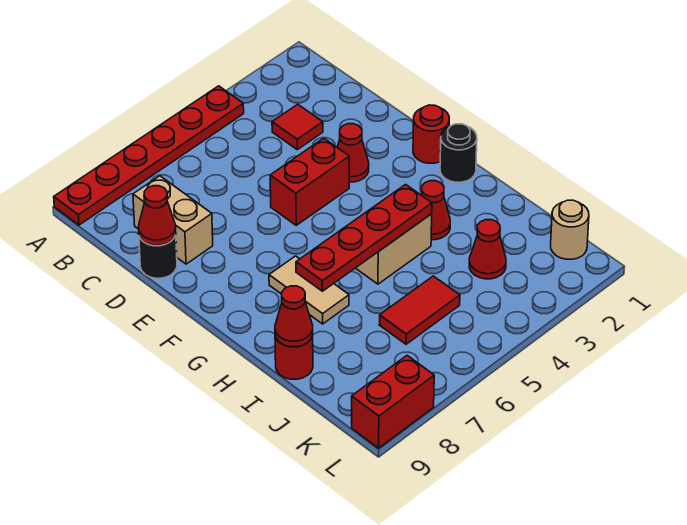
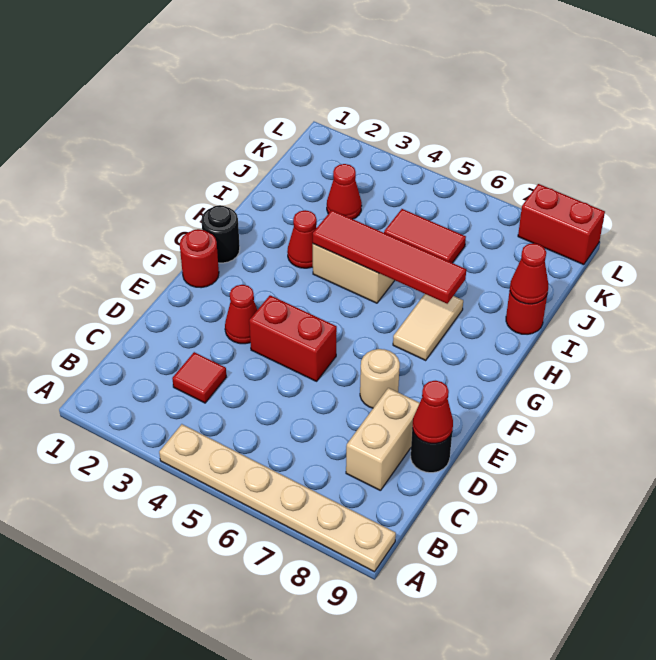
red plate A4:A9 level 1 -> tan plate A4:A9 level 1
red plate H4:H7 level 2 -> red tile H4:H7 level 2
tan round brick K1 level 1 -> tan round brick E7 level 1

